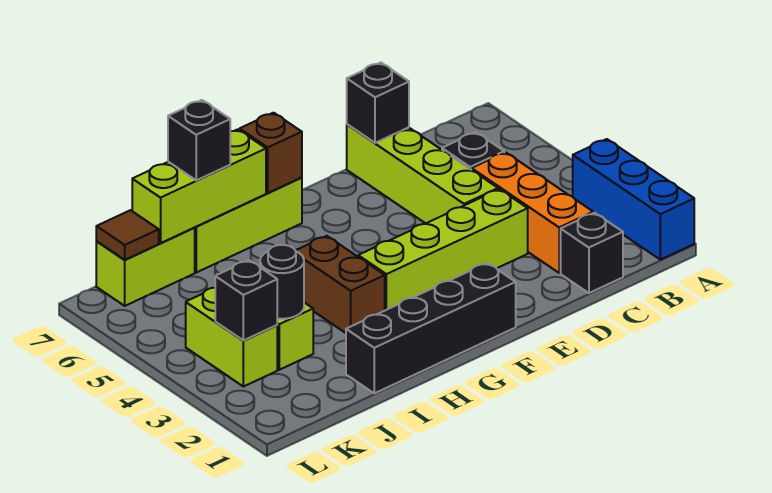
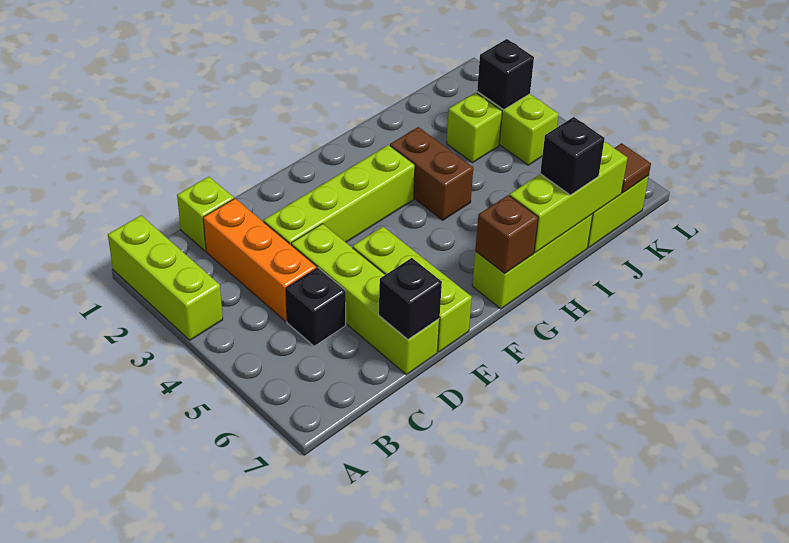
blue brick A1:A3 level 1 -> lime brick A1:A3 level 1
black brick C1 level 1 -> lime brick C1 level 1
none -> lime brick E5:E7 level 1
black brick F1:I1 level 1 -> none
black round brick J3 level 2 -> none

